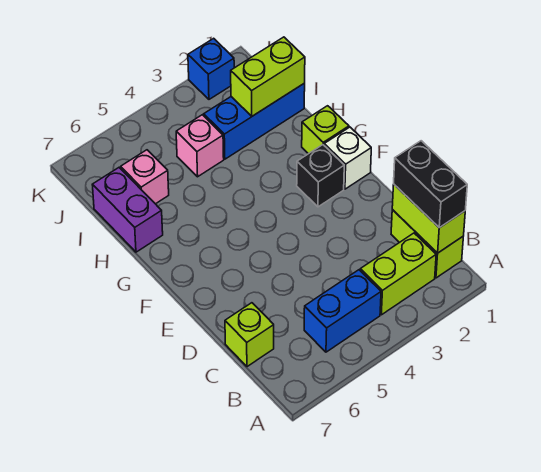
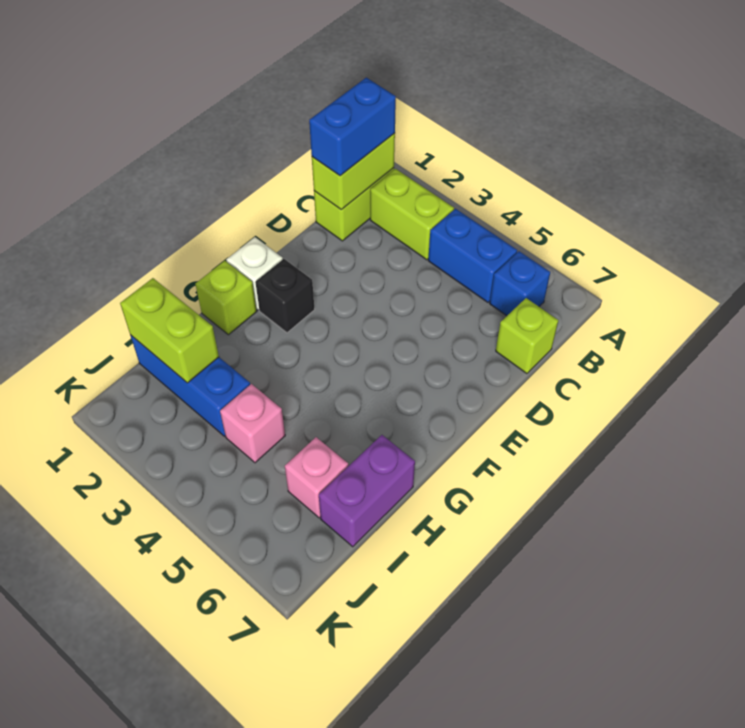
black brick B1:C1 level 3 -> blue brick B1:C1 level 3
blue brick K2 level 1 -> blue brick B6 level 1

